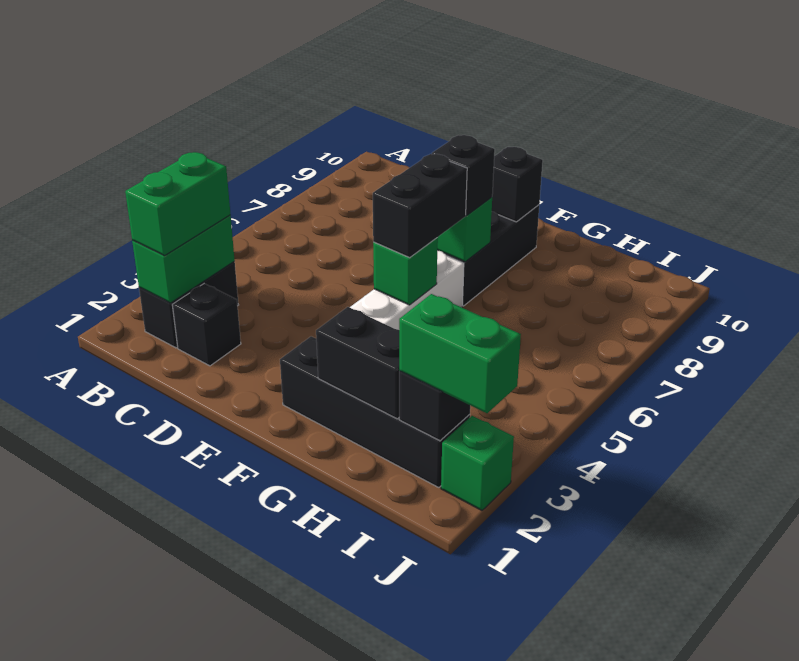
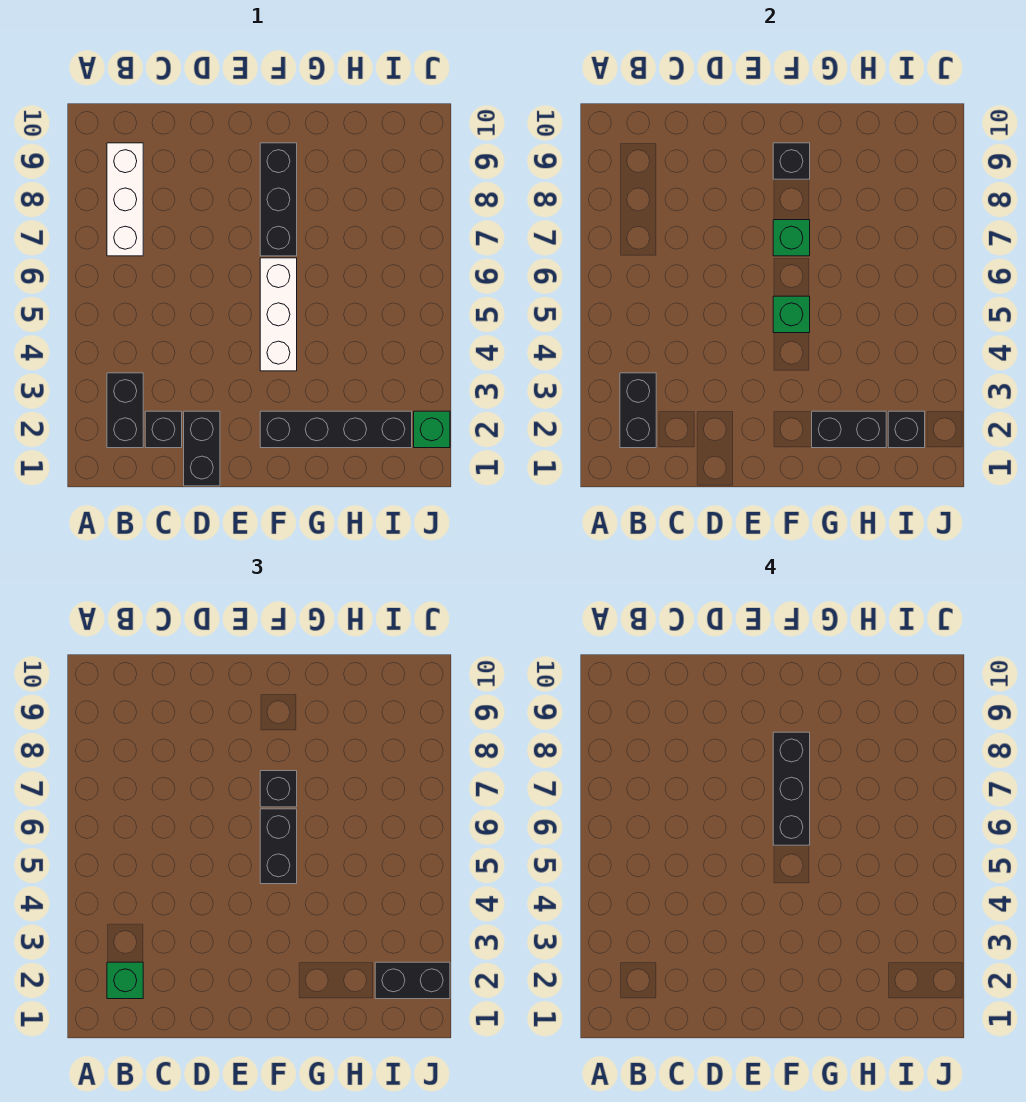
green brick B2:B3 level 2 -> black brick B2:B3 level 2
green brick B2:B3 level 3 -> green brick B2 level 3
none -> white brick B7:B9 level 1
none -> black brick D1:D2 level 1
none -> black brick F6:F8 level 4
green brick I2:J2 level 3 -> black brick I2:J2 level 3

